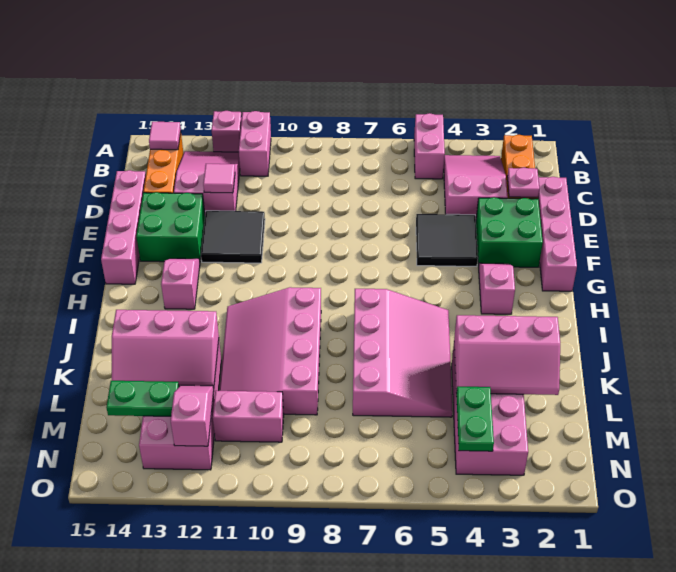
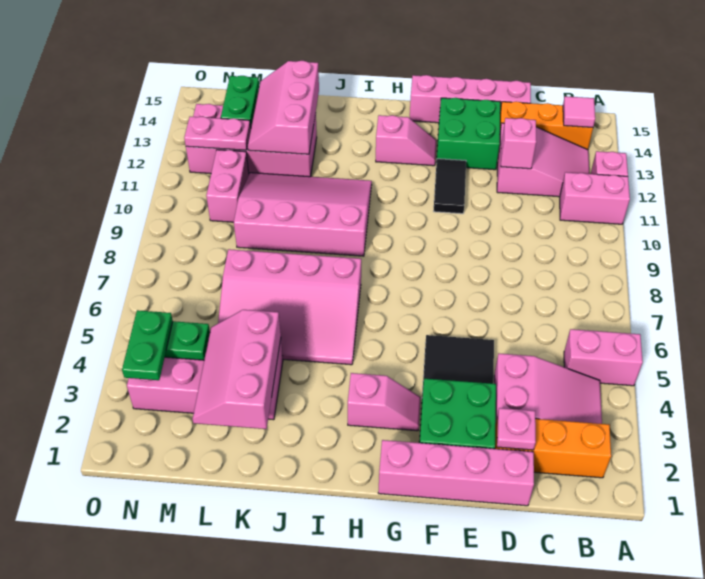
pink tile D12 level 2 -> pink brick D12 level 2
black tile E11:F12 level 1 -> black tile F11:F12 level 1
pink slope M12:N12 level 2 top N -> pink plate M12:N12 level 2
none -> green plate N3:N4 level 3

